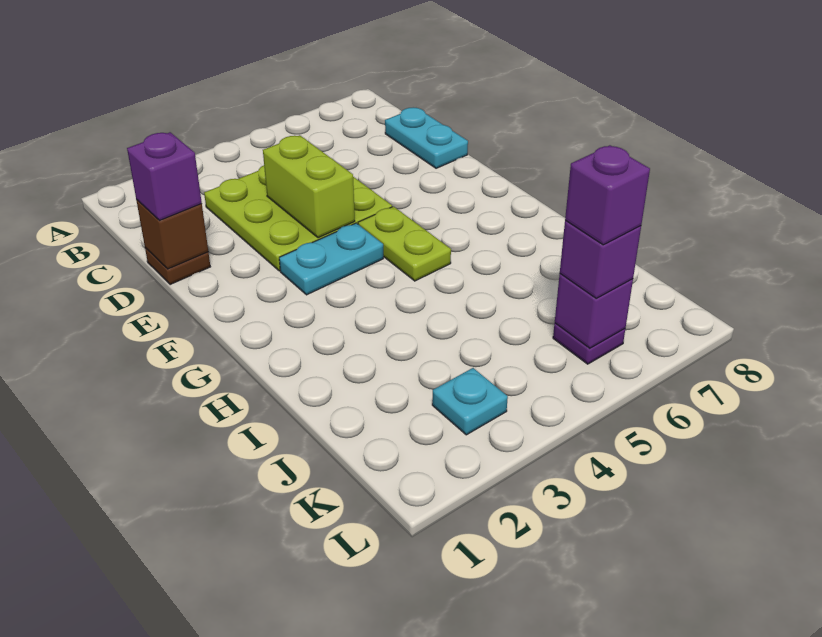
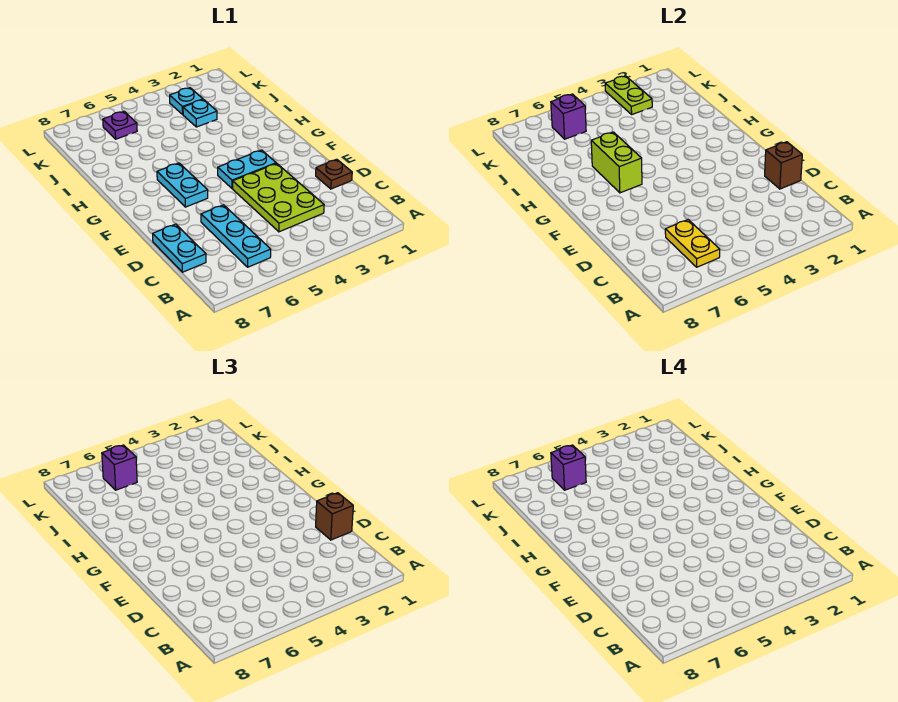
none -> cyan plate B6:D6 level 1
none -> yellow plate B6:C6 level 2
lime plate C3:E5 level 1 -> lime plate C3:E4 level 1
purple brick D1 level 3 -> brown brick D1 level 3
lime brick D4:E4 level 2 -> lime brick G6:H6 level 2
lime plate F5:G5 level 1 -> lime plate K3:L3 level 2
none -> cyan plate F6:G6 level 1
none -> cyan plate J3 level 1

